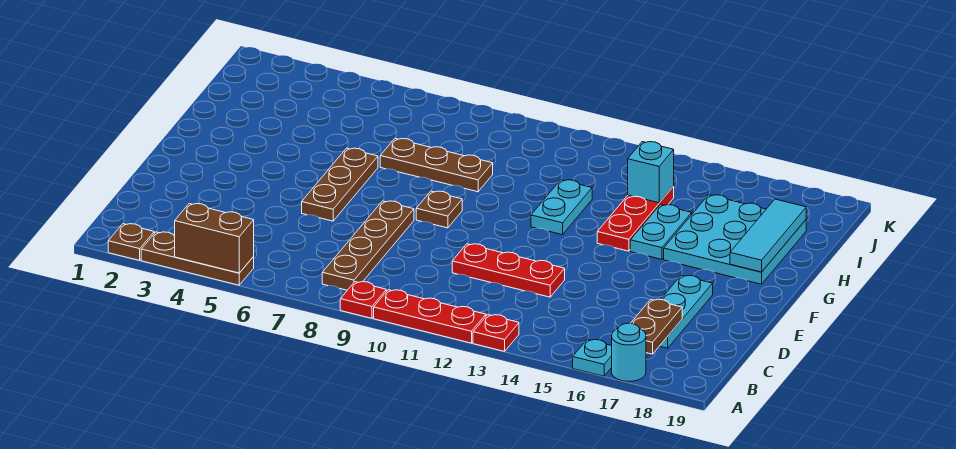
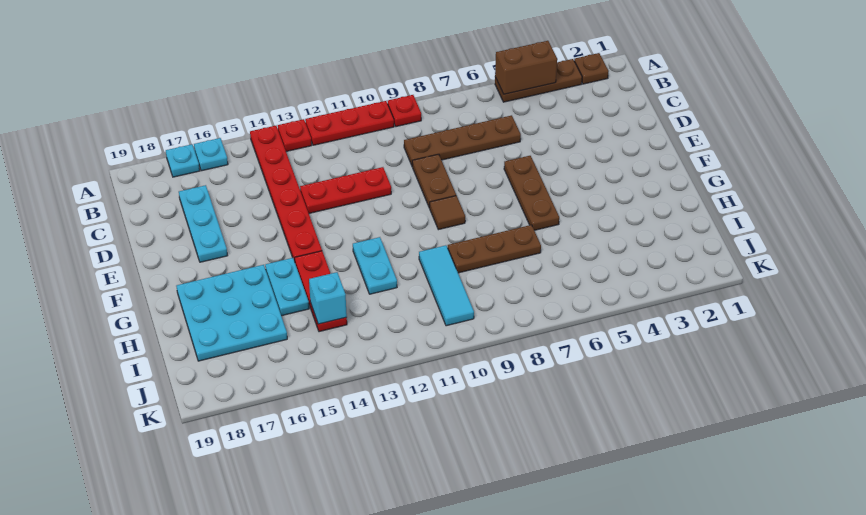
none -> red plate A14:F14 level 1
cyan round brick A17 level 1 -> cyan plate A17 level 1
brown plate B8:E8 level 1 -> brown plate C6:C9 level 1
brown plate B17:C17 level 2 -> brown plate D9:E9 level 1
brown plate F9 level 1 -> brown tile F9 level 1
cyan tile G18:I18 level 2 -> cyan tile H10:J10 level 1

